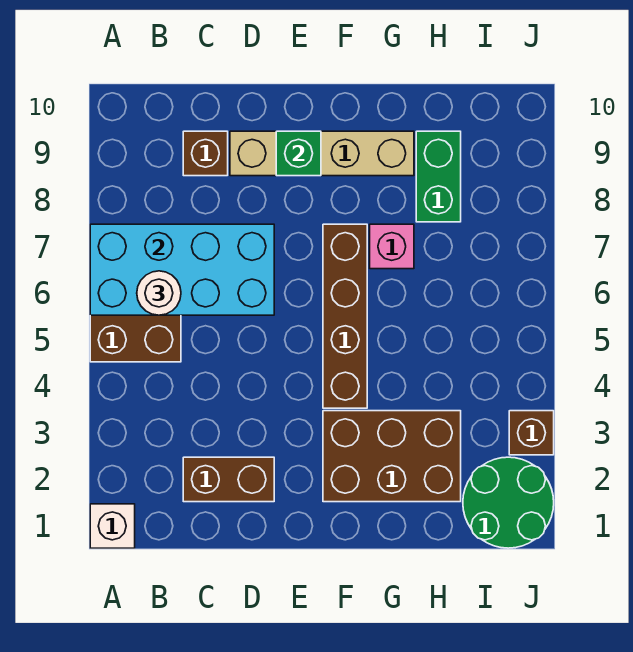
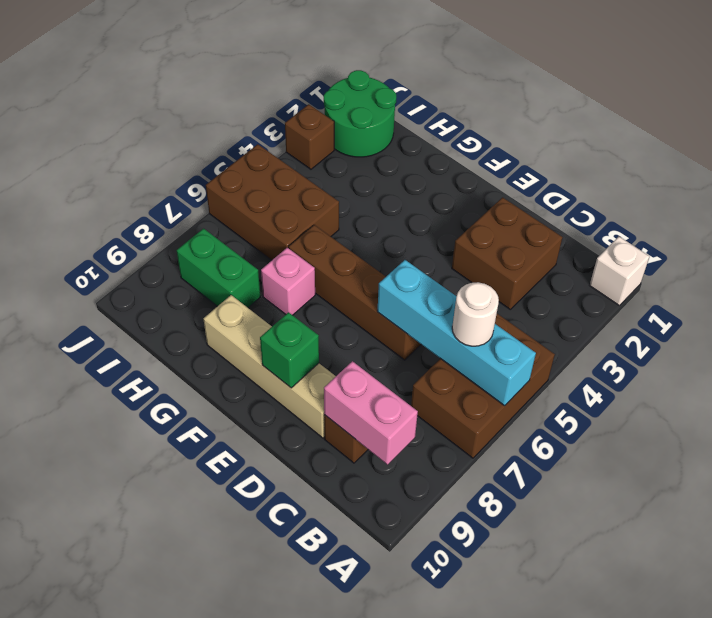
cyan brick A6:D7 level 2 -> cyan brick A6:D6 level 2
none -> pink brick B9:C9 level 2
brown brick C2:D2 level 1 -> brown brick C2:D3 level 1
brown brick F2:H3 level 1 -> brown brick H5:J6 level 1
brown brick F4:F7 level 1 -> brown brick D6:G6 level 1
green brick H8:H9 level 1 -> green brick H8:I8 level 1

